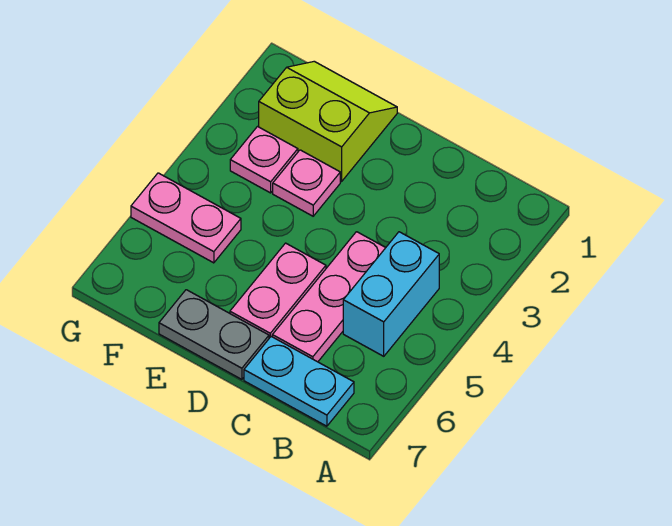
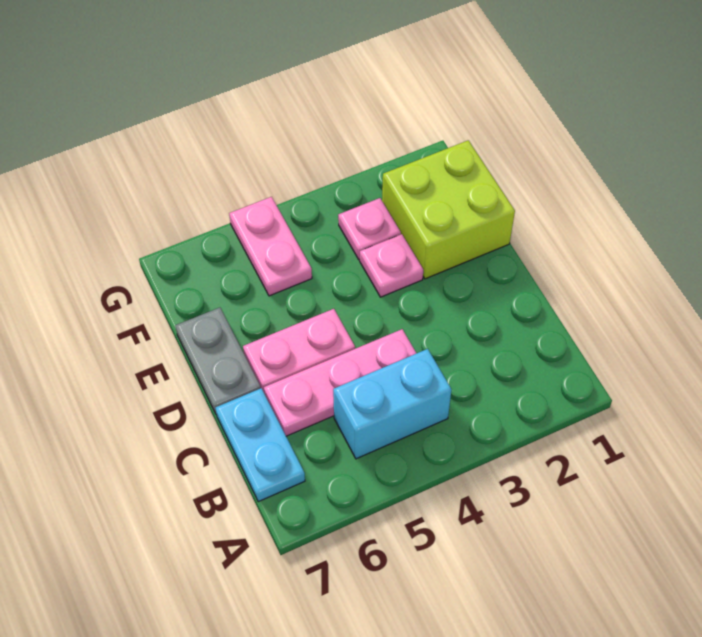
lime slope E1:F2 level 1 top 2 -> lime brick E1:F2 level 1

